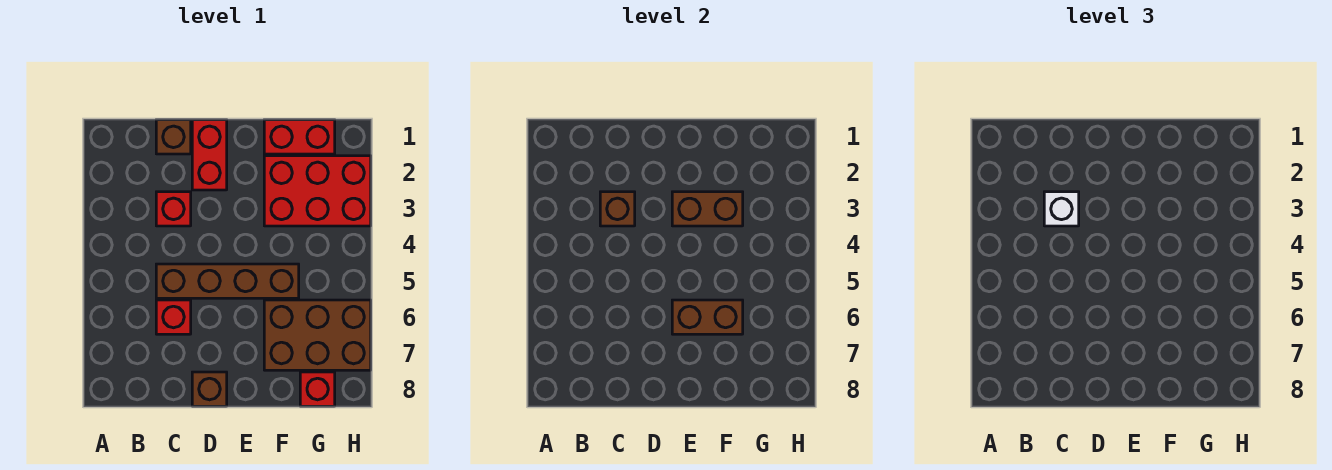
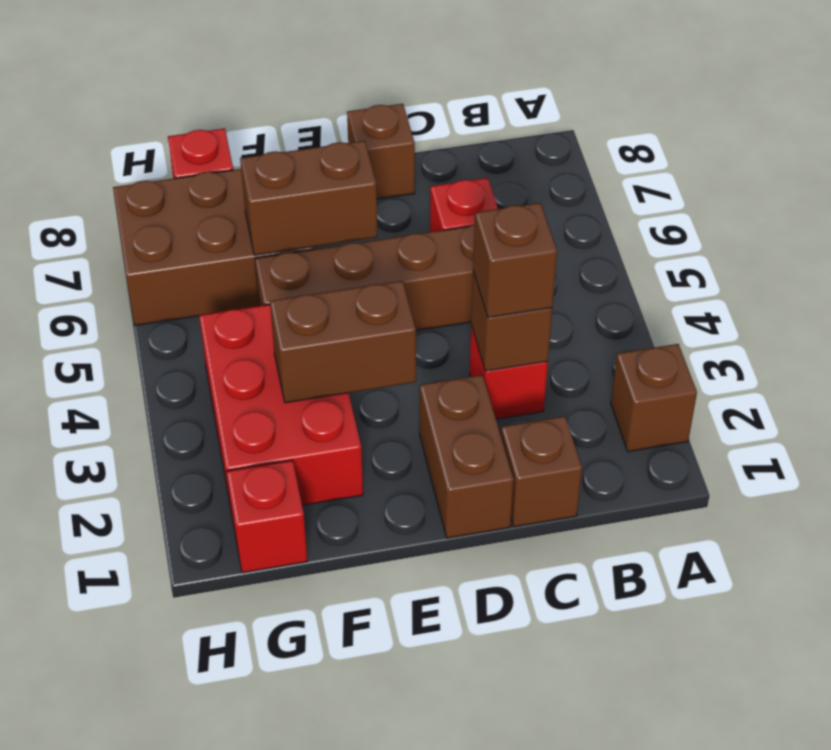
none -> brown brick A2 level 1
white brick C3 level 3 -> brown brick C3 level 3
red brick D1:D2 level 1 -> brown brick D1:D2 level 1
red brick F1:G1 level 1 -> red brick G1 level 1
red brick F2:H3 level 1 -> red brick F2:G4 level 1

